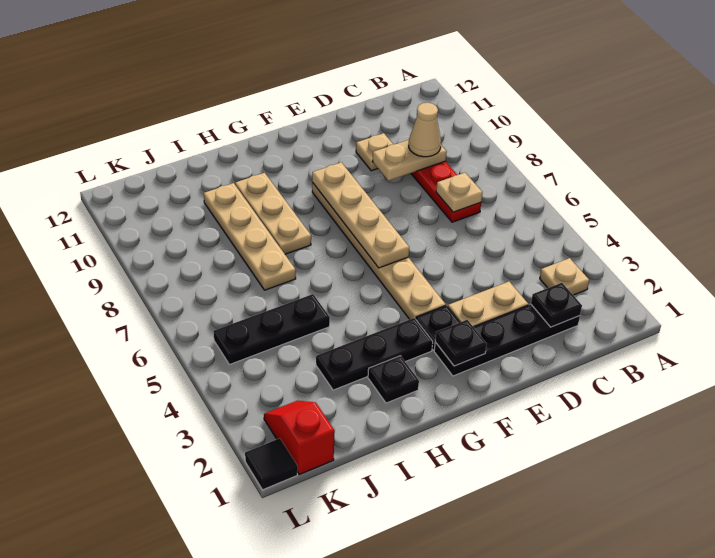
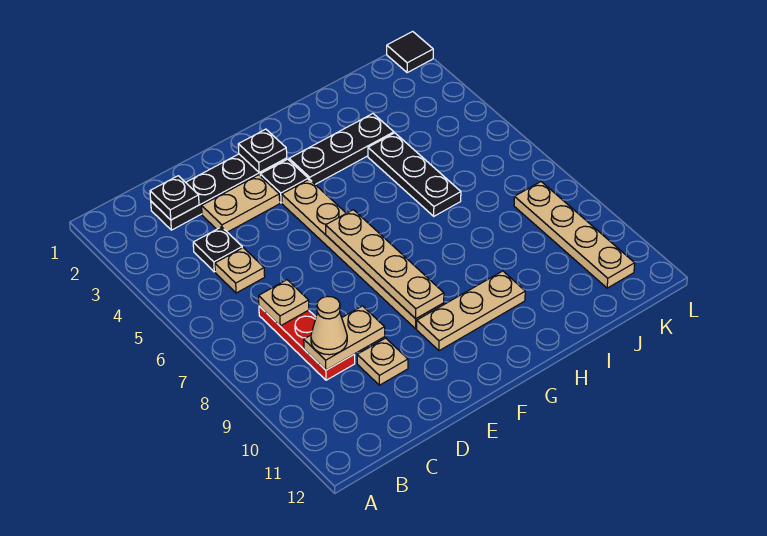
tan plate B3 level 1 -> tan plate C5 level 1
black plate H2 level 1 -> black plate C4 level 1
tan plate H8:H10 level 1 -> tan plate F10:H10 level 1
black plate I5:K5 level 1 -> black plate I4:I6 level 1
tan plate I7:I10 level 1 -> tan plate K8:K11 level 1
red slope K1:K2 level 1 top 1 -> none

